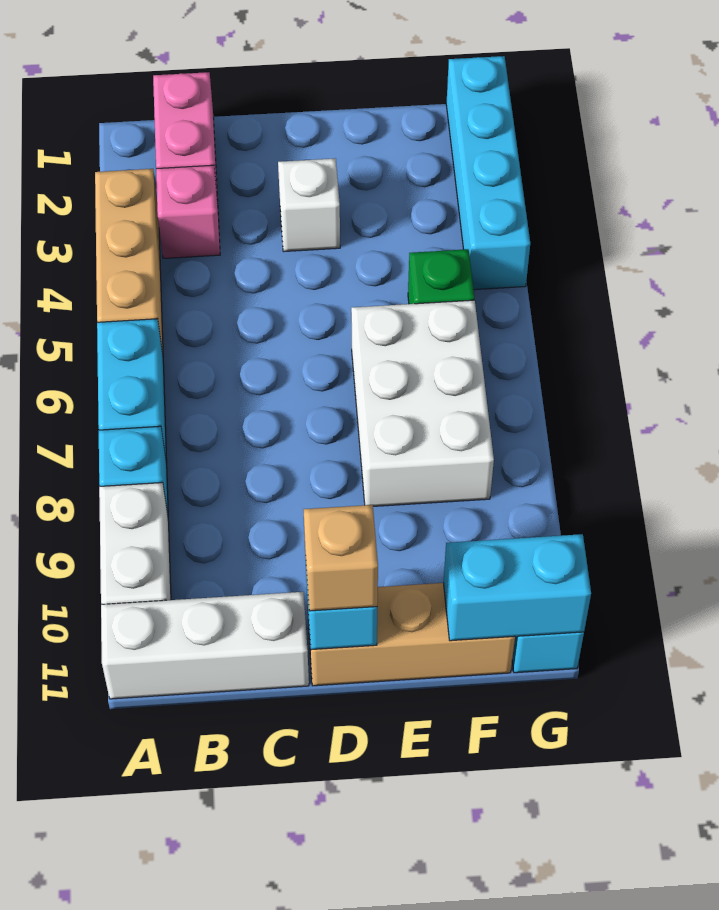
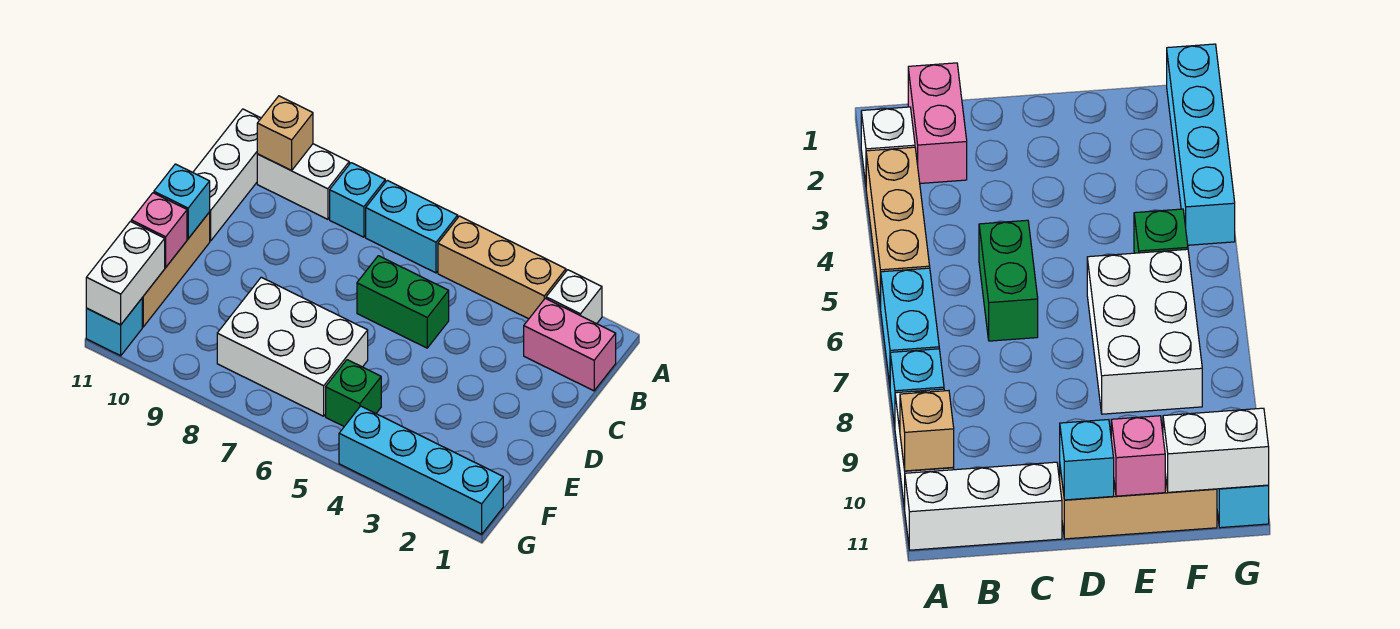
pink brick B3 level 1 -> pink brick E11 level 2
none -> green brick C5:C6 level 1
white brick D3 level 1 -> white brick A2 level 1
tan brick D11 level 3 -> tan brick A10 level 2
cyan brick F11:G11 level 2 -> white brick F11:G11 level 2

